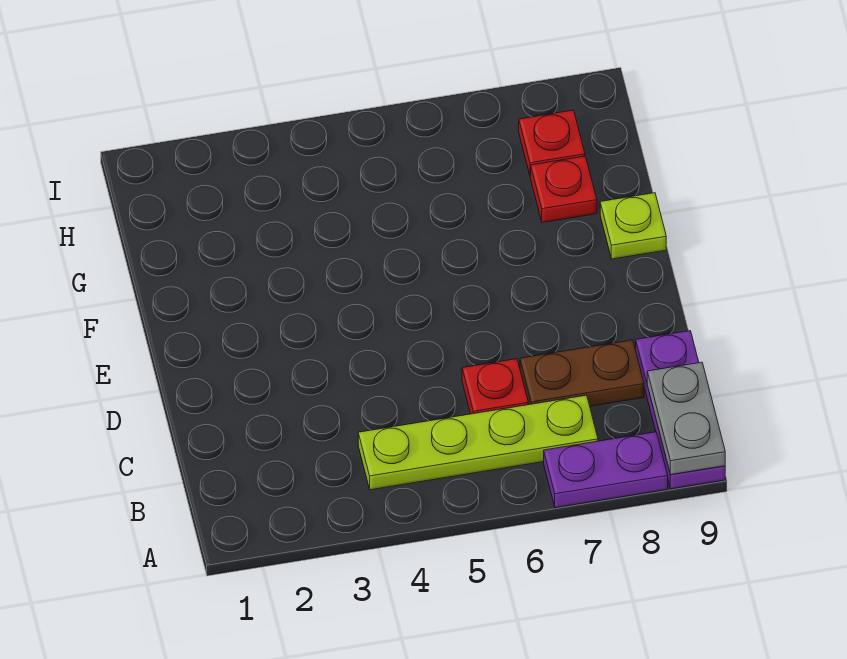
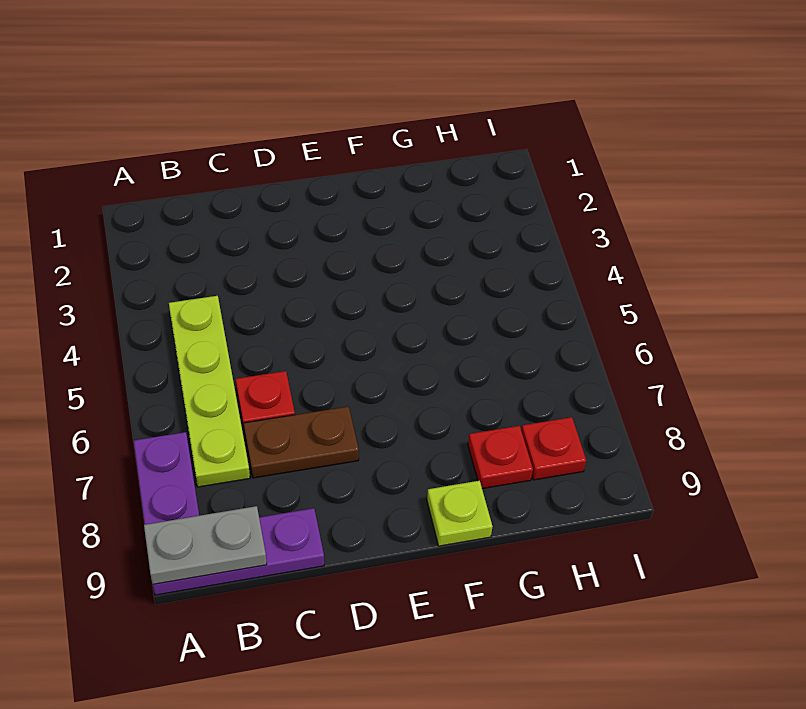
brown plate C7:C8 level 1 -> brown plate C7:D7 level 1

